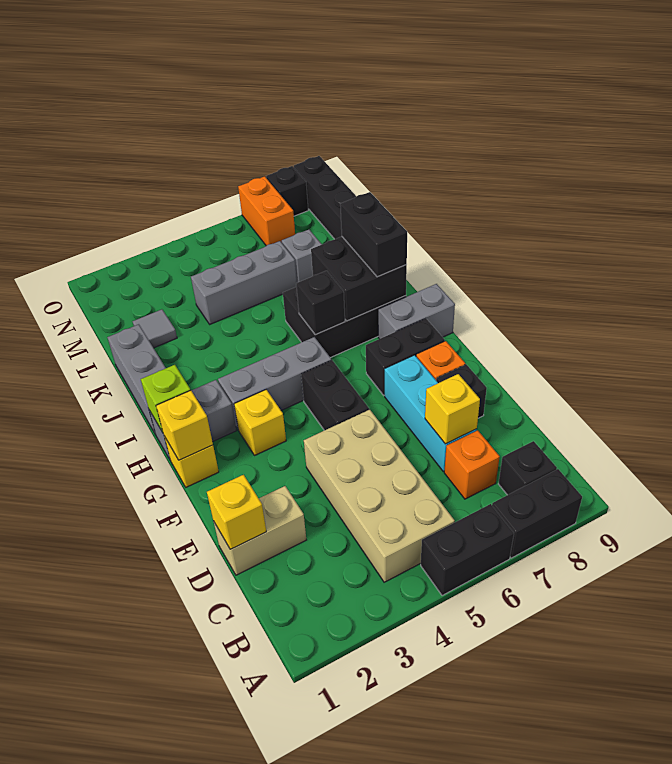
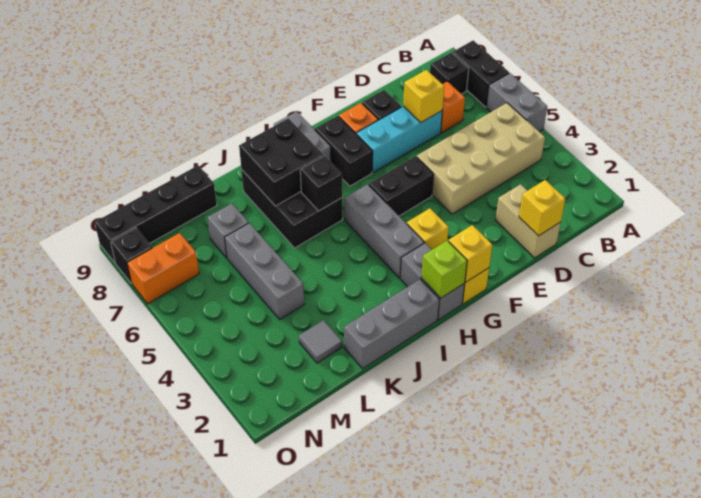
black brick A5:A6 level 1 -> grey brick A5:A6 level 1
black brick I8:J8 level 3 -> none

